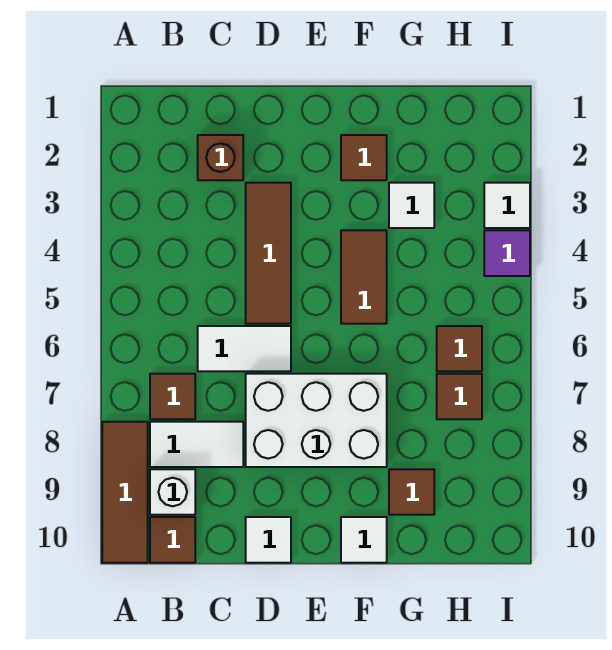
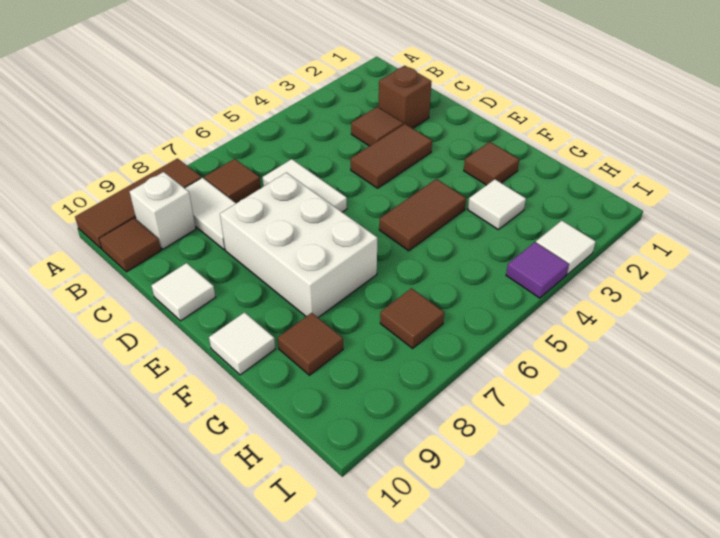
brown tile D3:D5 level 1 -> brown tile D3:D4 level 1
brown tile H6 level 1 -> brown tile C3 level 1

